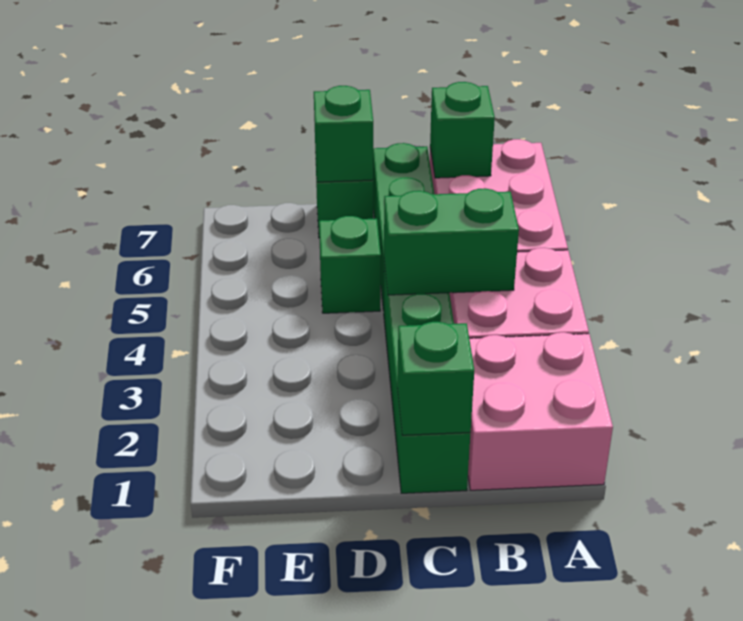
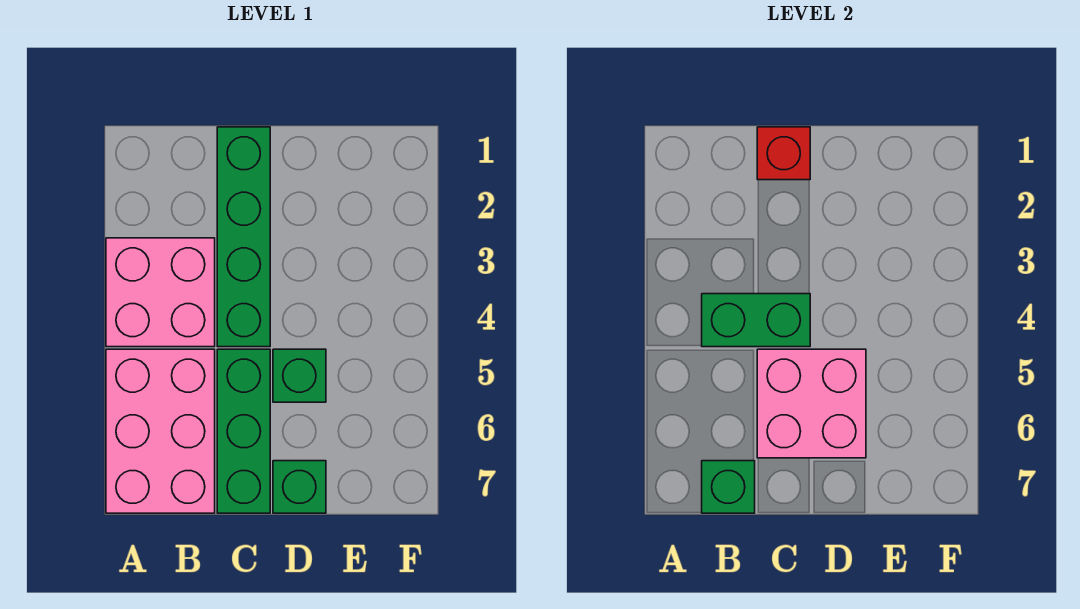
pink brick A1:B2 level 1 -> pink brick C5:D6 level 2
green brick C1 level 2 -> red brick C1 level 2
green brick D7 level 2 -> none

